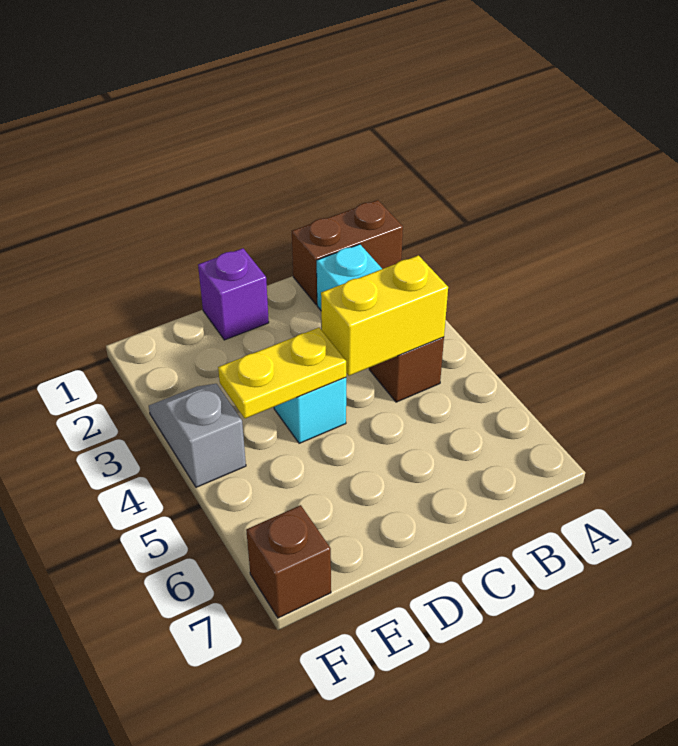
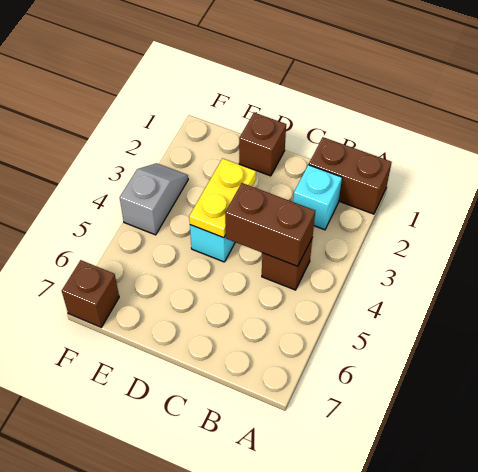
yellow brick B4:C4 level 2 -> brown brick B4:C4 level 2
purple brick D1 level 1 -> brown brick D1 level 1
yellow plate D4:E4 level 2 -> yellow plate D3:D4 level 2

